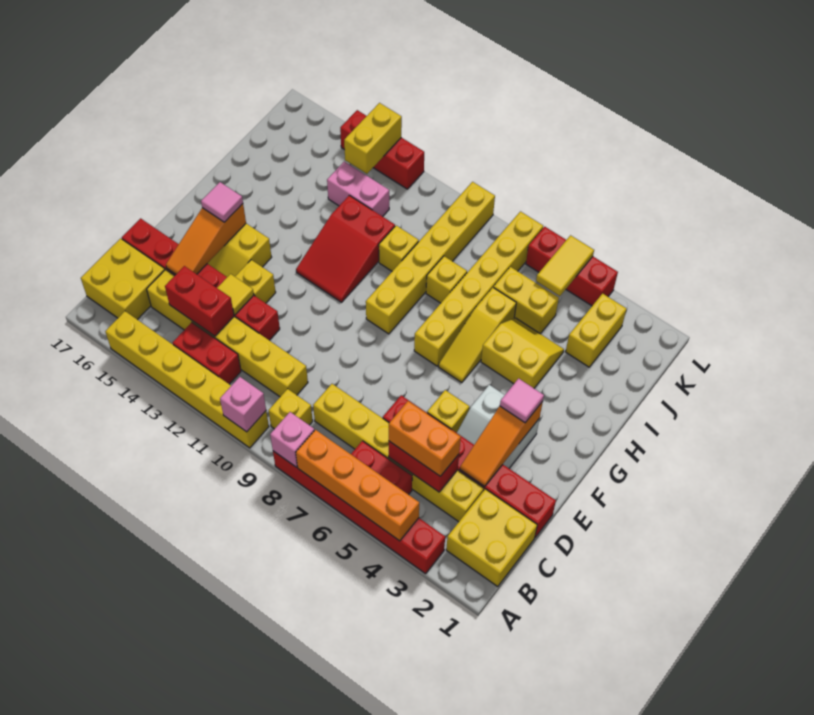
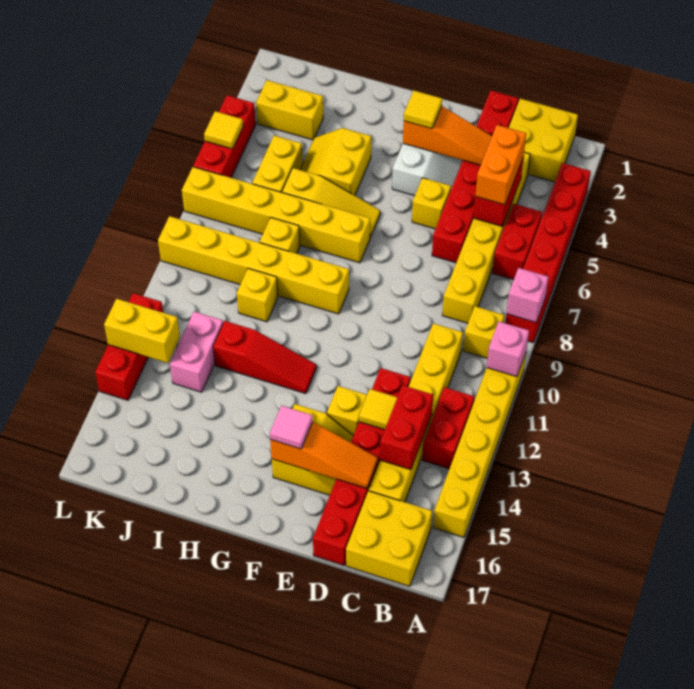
orange brick A4:A7 level 2 -> none
pink tile F3 level 3 -> yellow tile F3 level 3
red slope G11:I12 level 1 top I -> red slope G12:I12 level 1 top I
yellow tile K5:L5 level 2 -> yellow tile L5 level 2

